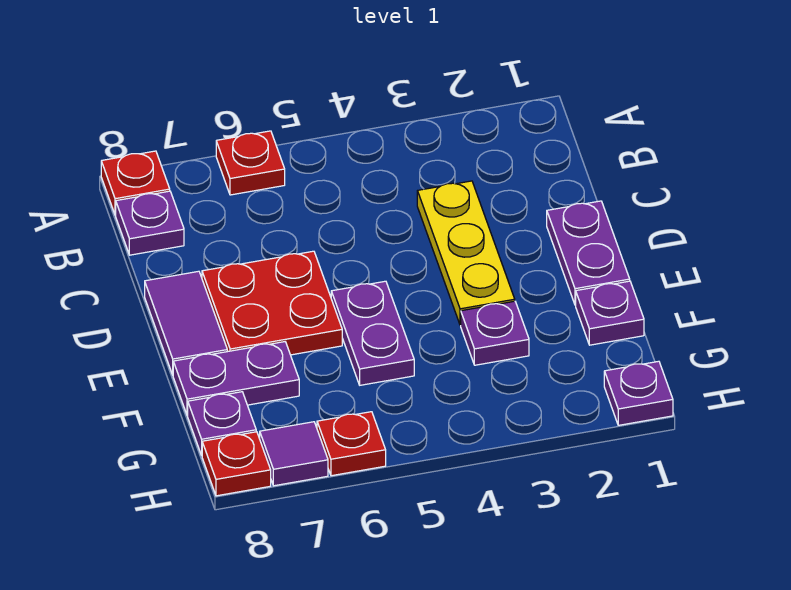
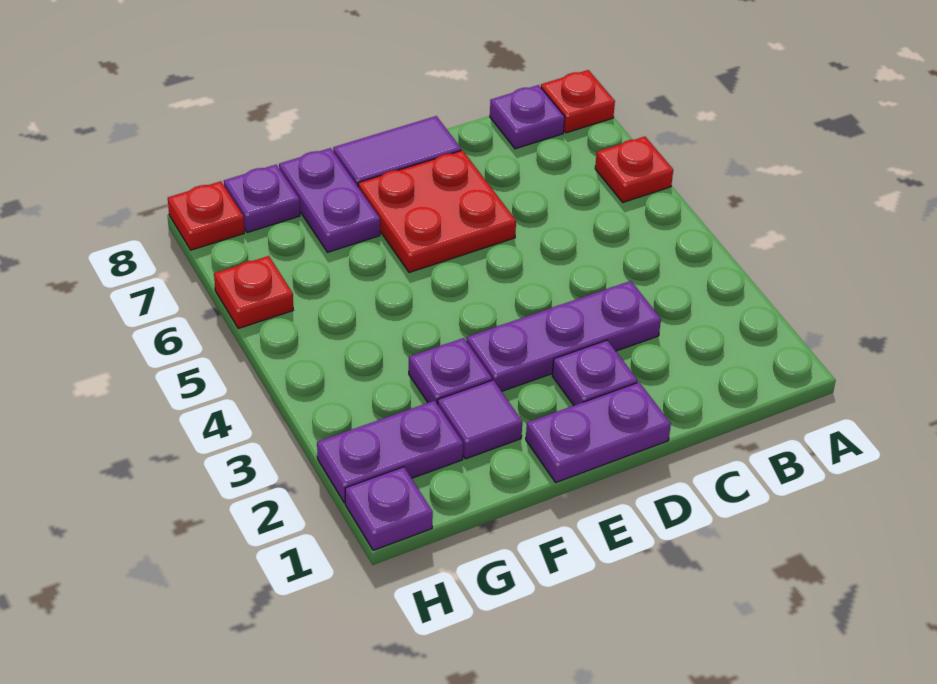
yellow plate C3:E3 level 1 -> purple plate C3:E3 level 1
purple plate E5:F5 level 1 -> purple plate G2:H2 level 1
purple plate F1 level 1 -> purple plate D2 level 1
purple tile H7 level 1 -> purple tile F2 level 1

